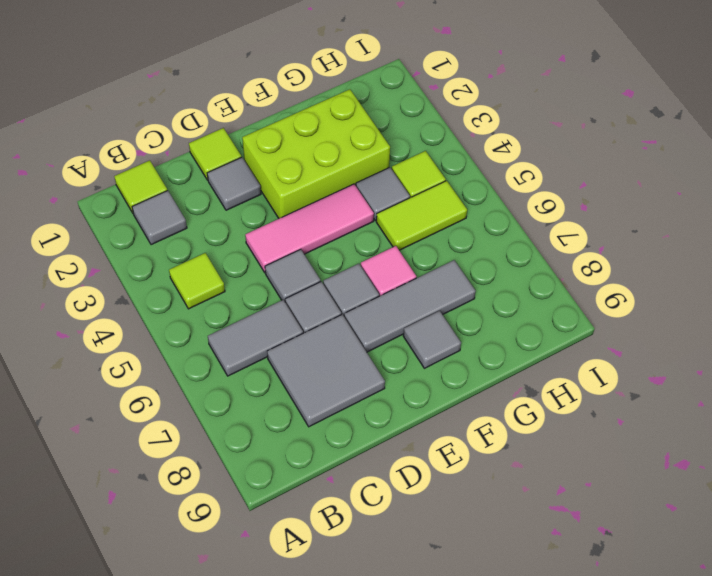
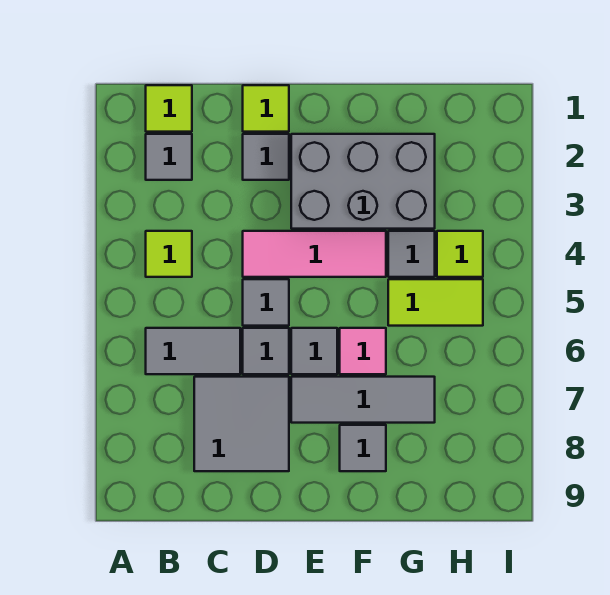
lime brick E2:G3 level 1 -> grey brick E2:G3 level 1

